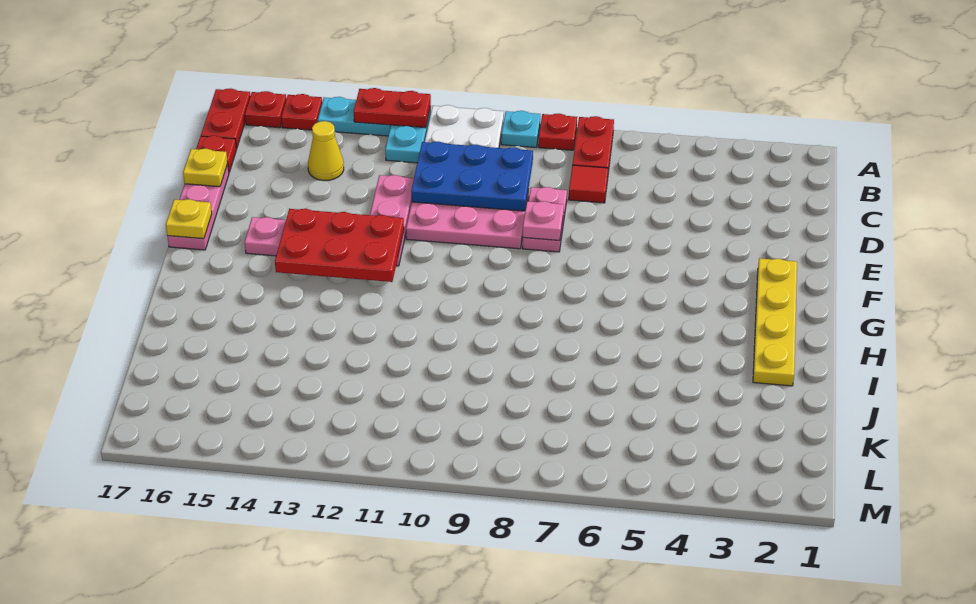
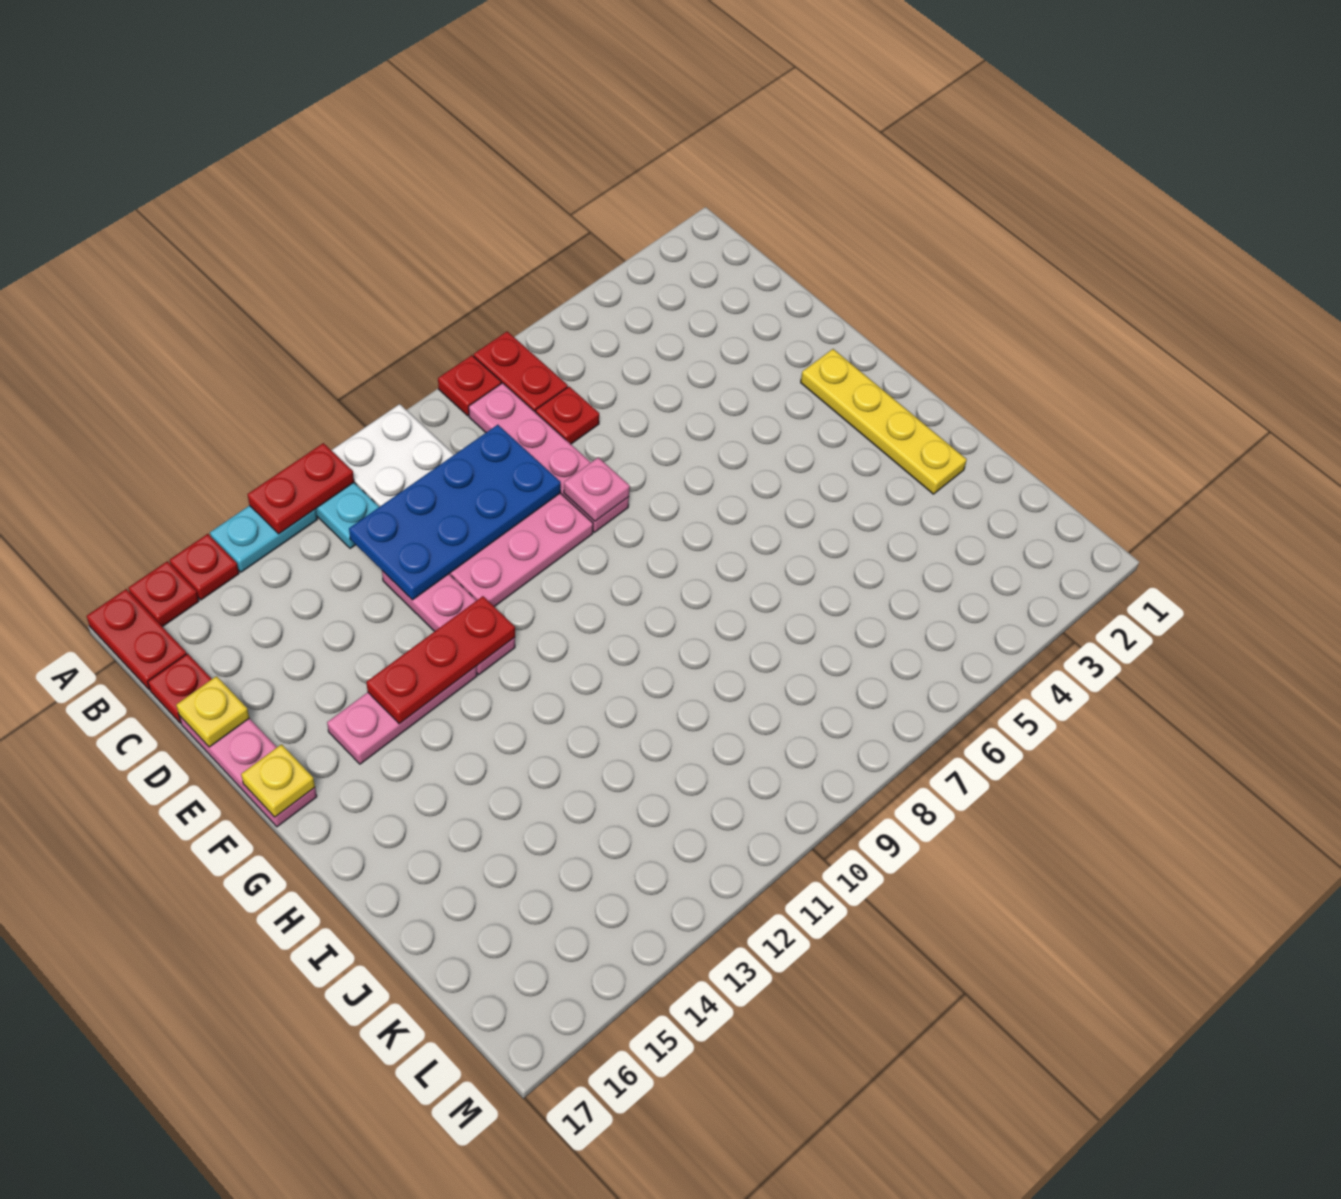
cyan plate A9 level 1 -> none
red tile C7 level 1 -> red plate C7 level 1
blue plate C9:D11 level 2 -> blue plate C9:D12 level 2
yellow cone C14 level 1 -> none
pink plate D8:E8 level 1 -> pink plate B8:E8 level 1
red plate F12:G14 level 2 -> red plate F12:F14 level 2

